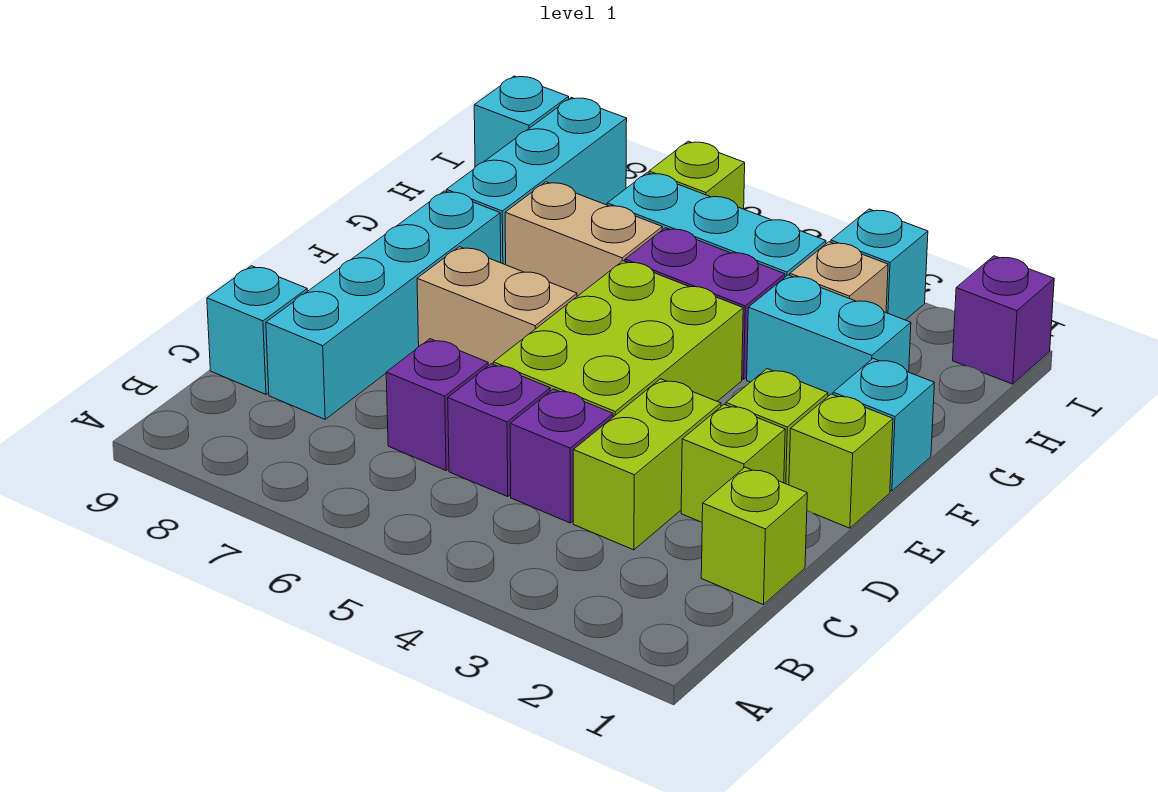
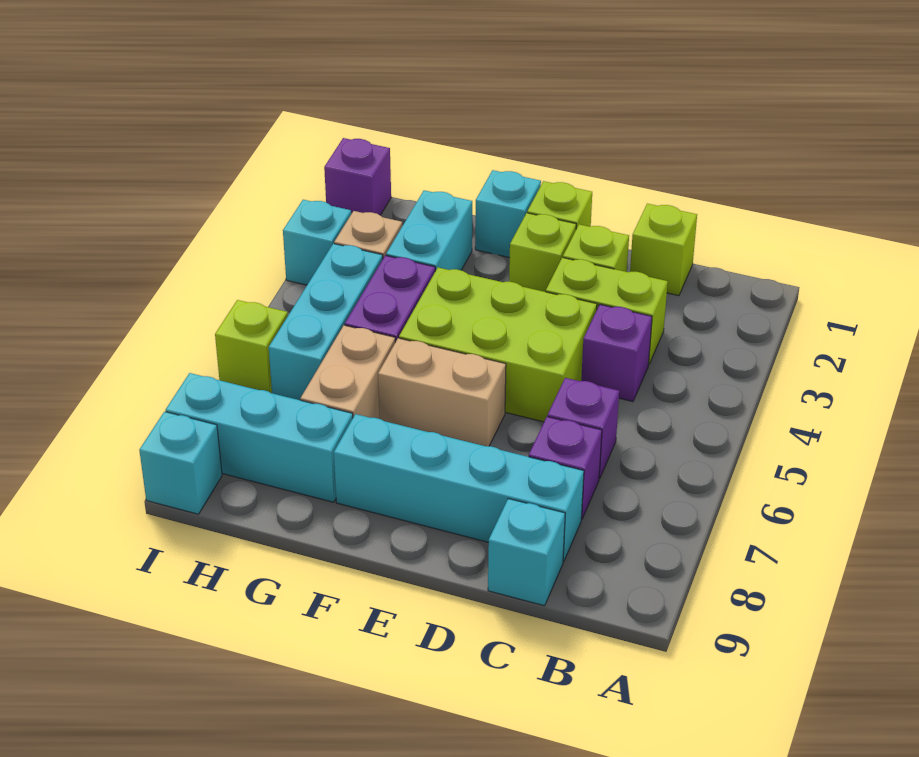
purple brick C5 level 1 -> purple brick C7 level 1
tan brick E6:E7 level 1 -> tan brick E6:F6 level 1

